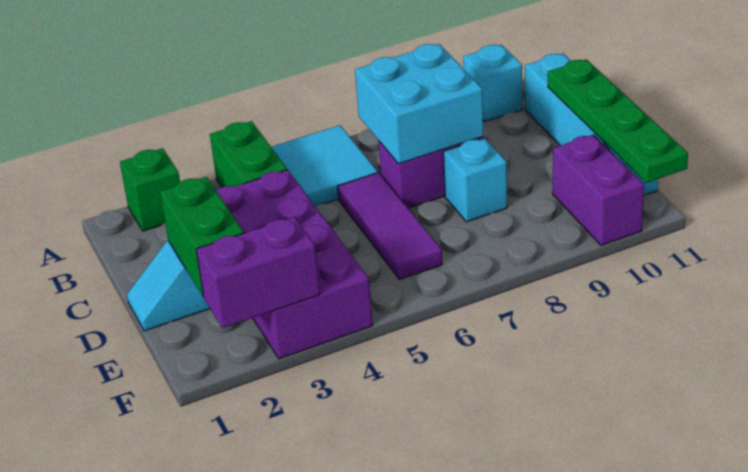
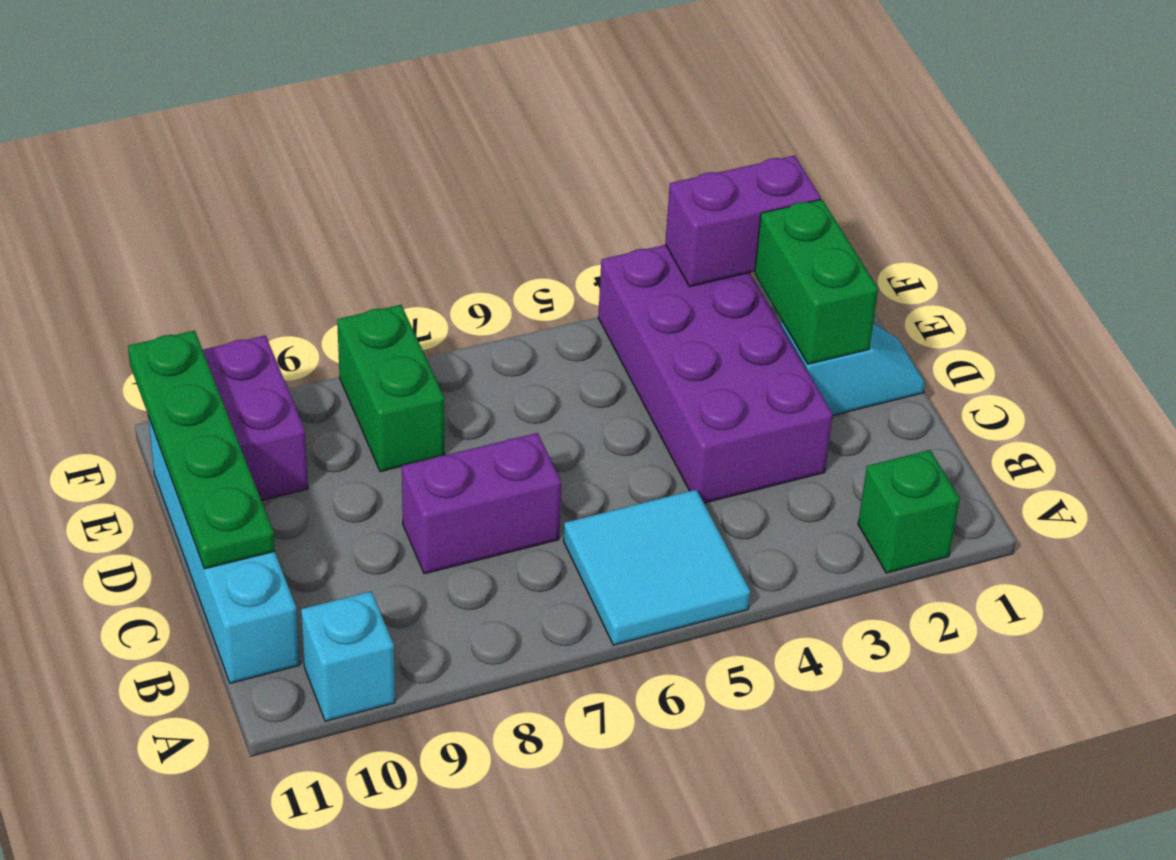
green brick A4:B4 level 1 -> green brick E8:F8 level 1
cyan brick B7:C8 level 2 -> none
purple tile C6:E6 level 1 -> none
cyan brick D8 level 1 -> none

